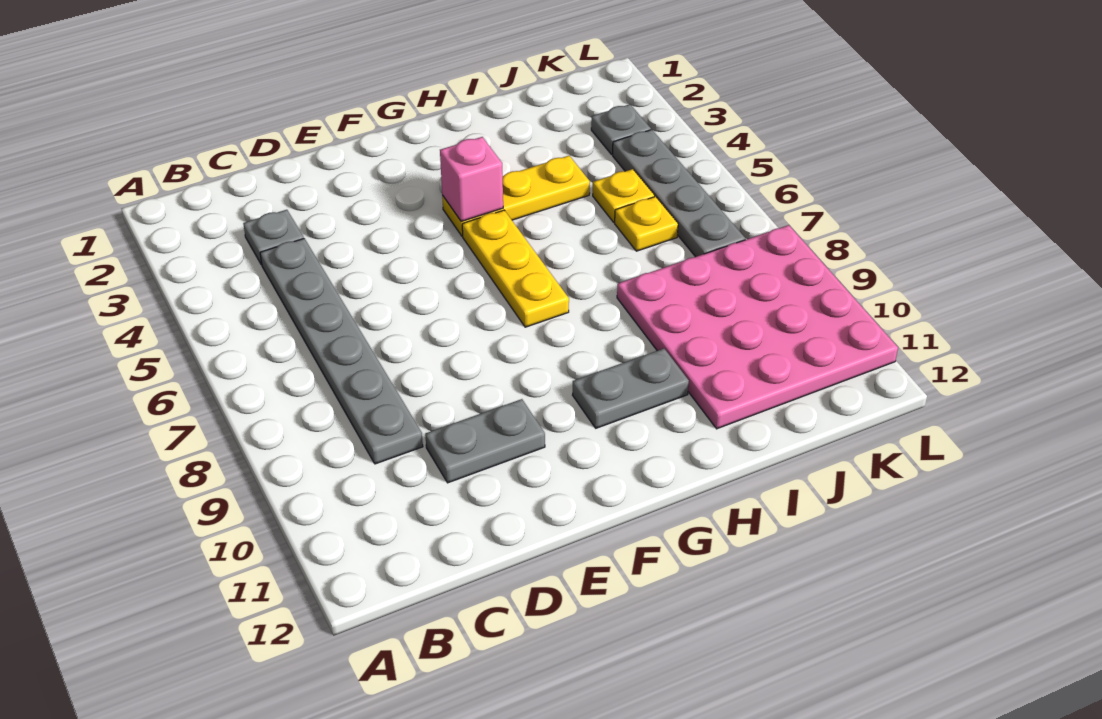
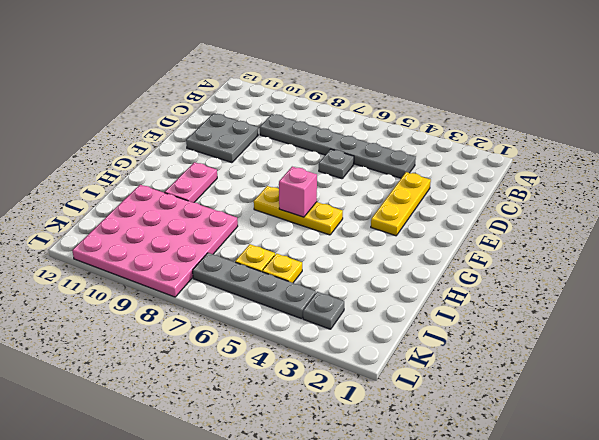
grey plate C3 level 1 -> grey plate D6 level 1
grey plate D10:E10 level 1 -> grey plate D10:E11 level 1
yellow plate G4:I4 level 1 -> yellow plate D3:F3 level 1
pink brick G4 level 2 -> pink brick G6 level 2
grey plate G10:H10 level 1 -> pink plate G10:H10 level 1

